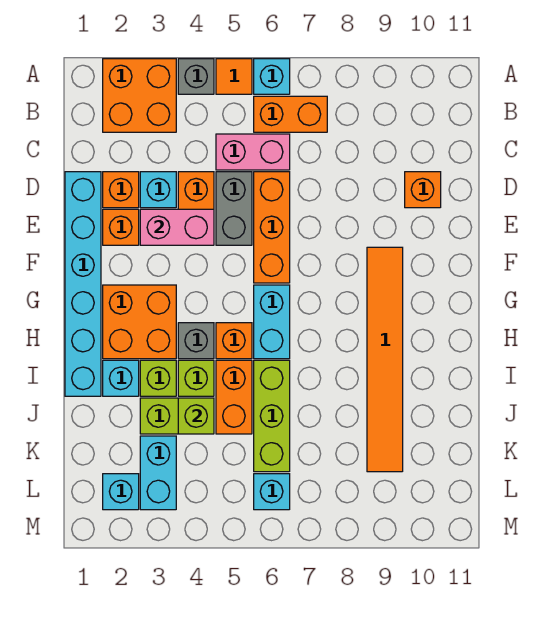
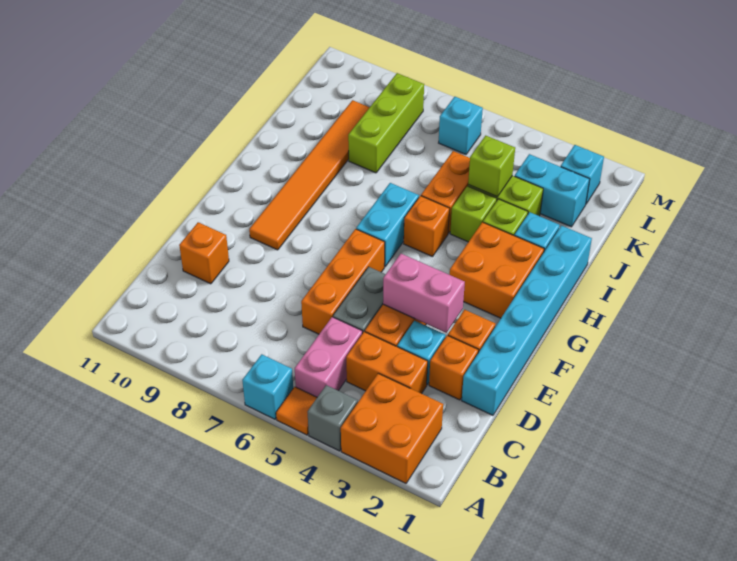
orange brick B6:B7 level 1 -> orange brick C3:C4 level 1
pink brick C5:C6 level 1 -> pink brick B5:C5 level 1
grey brick H4 level 1 -> none
lime brick I6:K6 level 1 -> lime brick J8:L8 level 1
cyan brick K3:L3 level 1 -> cyan brick K2:K3 level 1

